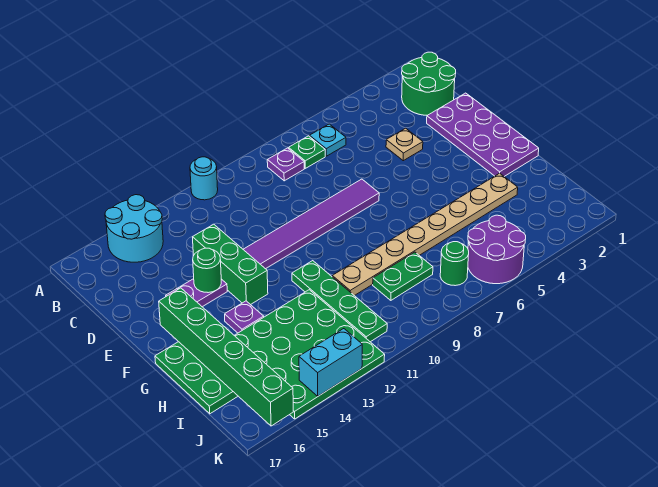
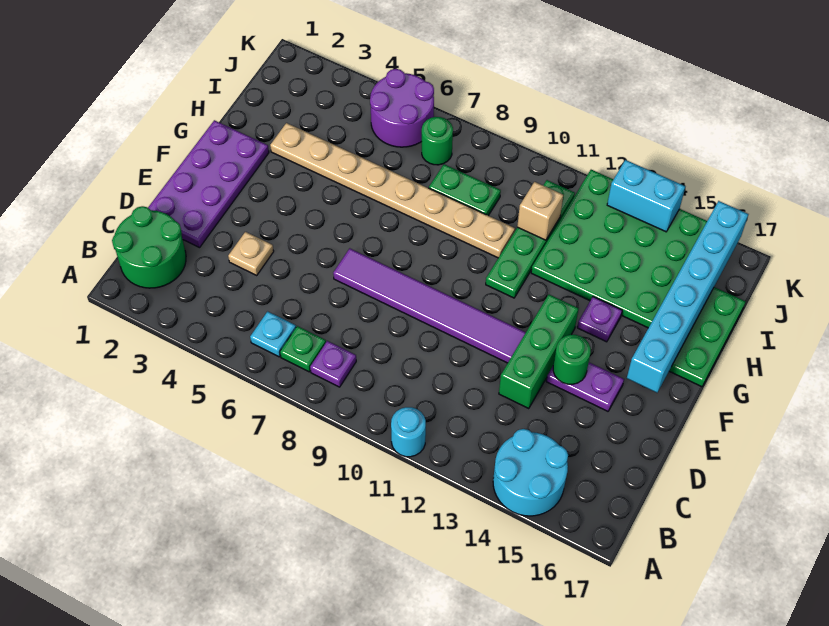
green brick F16:K16 level 2 -> cyan brick F16:K16 level 2
none -> tan brick I11 level 2

